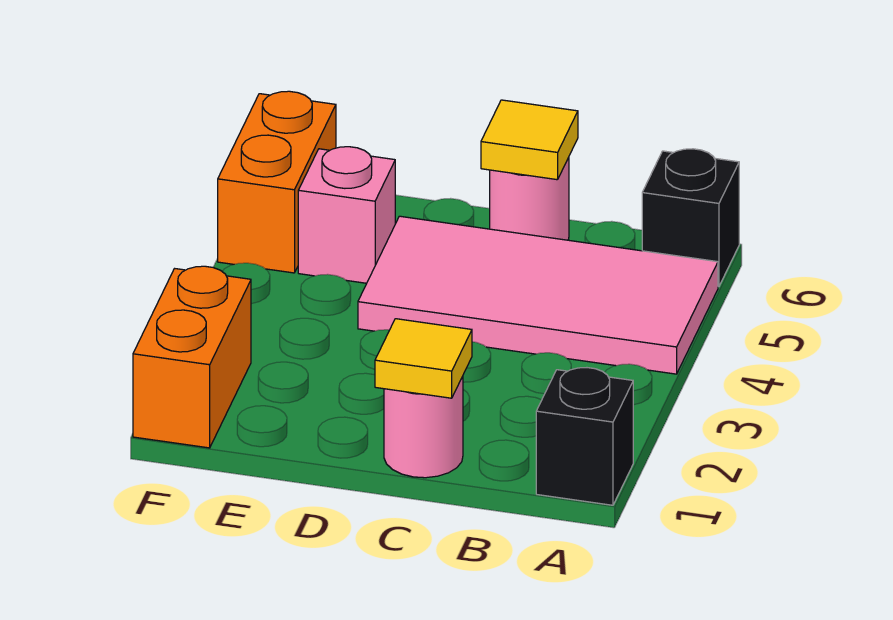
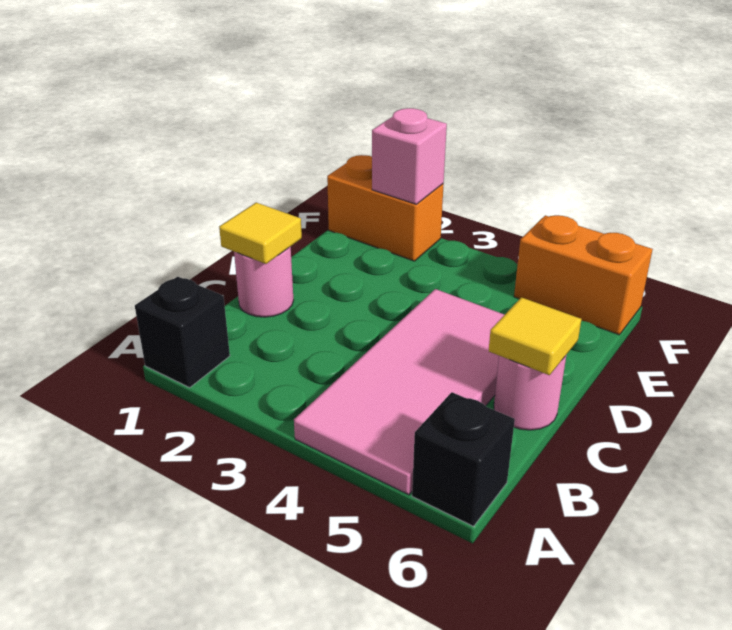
pink brick E5 level 1 -> pink brick F2 level 2

